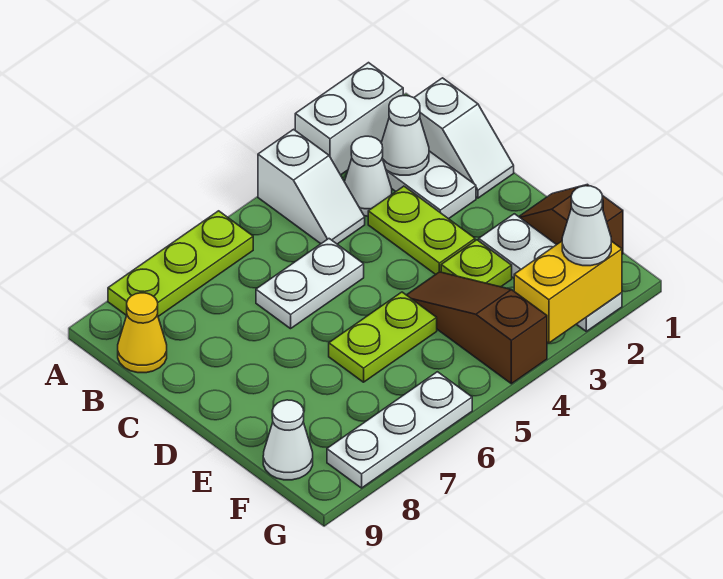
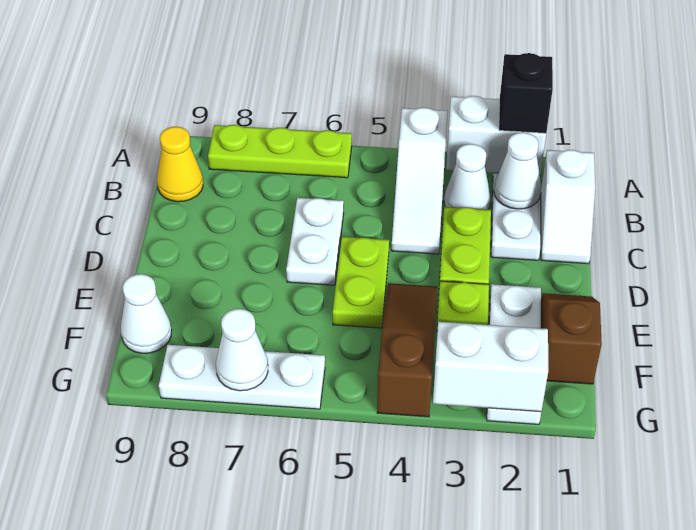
none -> black brick A2 level 3
white slope A4:B4 level 1 top A -> white slope A4:C4 level 1 top A
white plate C5:C6 level 1 -> white plate C6:D6 level 1
lime plate E5:E6 level 1 -> lime plate D5:E5 level 1
yellow brick G2:G3 level 2 -> white brick G2:G3 level 2
white cone G2 level 3 -> white cone G7 level 2

